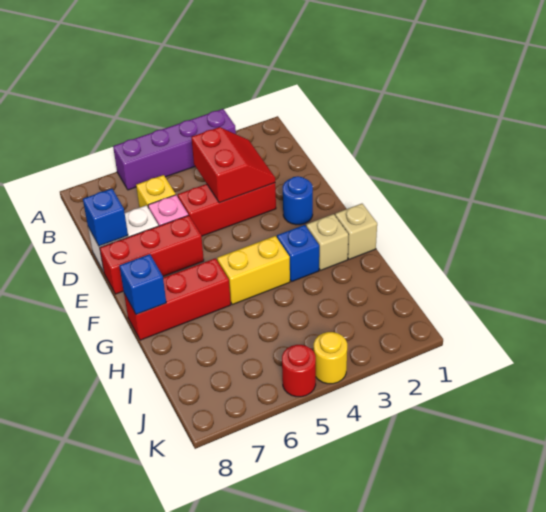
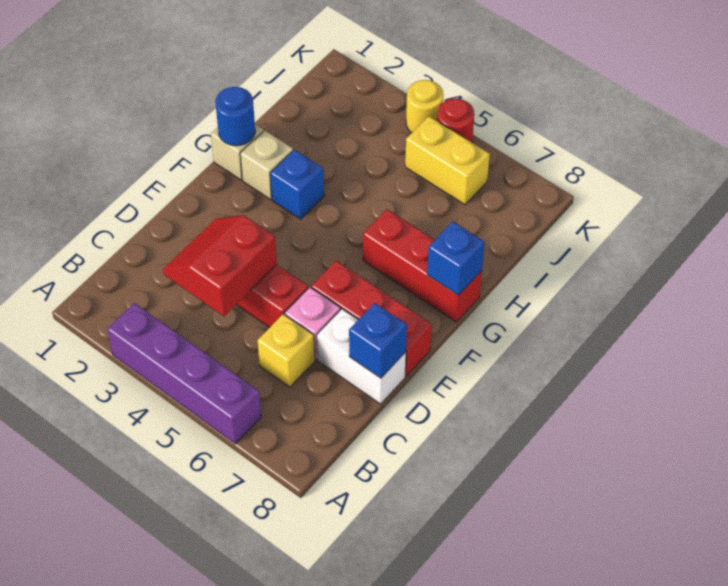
blue round brick E2 level 1 -> blue round brick G1 level 2
yellow brick G4:G5 level 1 -> yellow brick J5:J6 level 1

